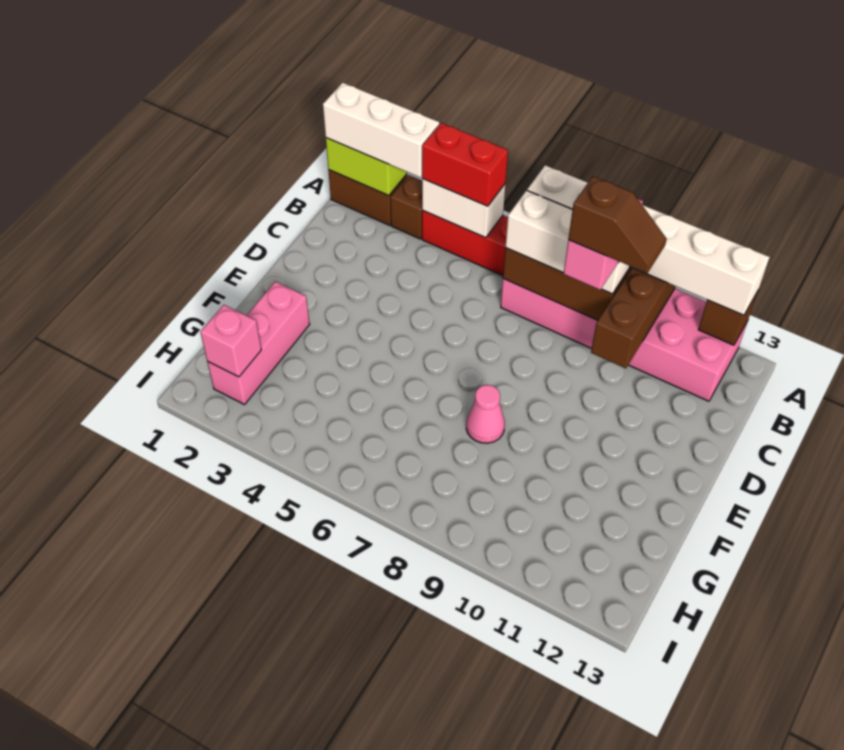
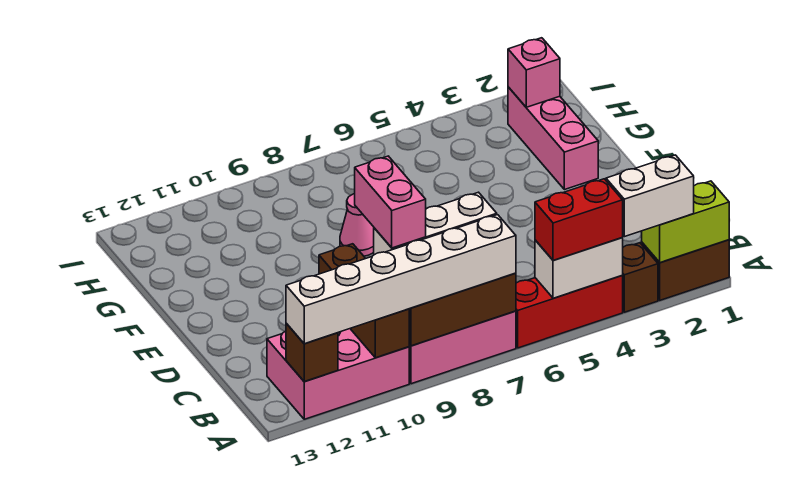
white brick A1:A3 level 3 -> white brick A2:A3 level 3
brown slope C9:C10 level 5 top 9 -> none

